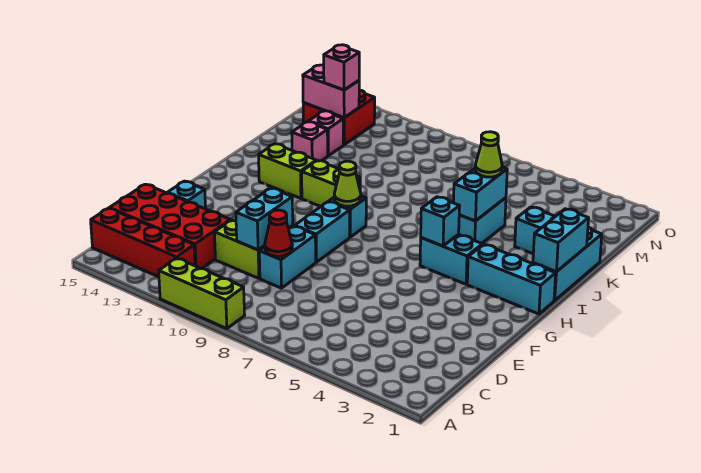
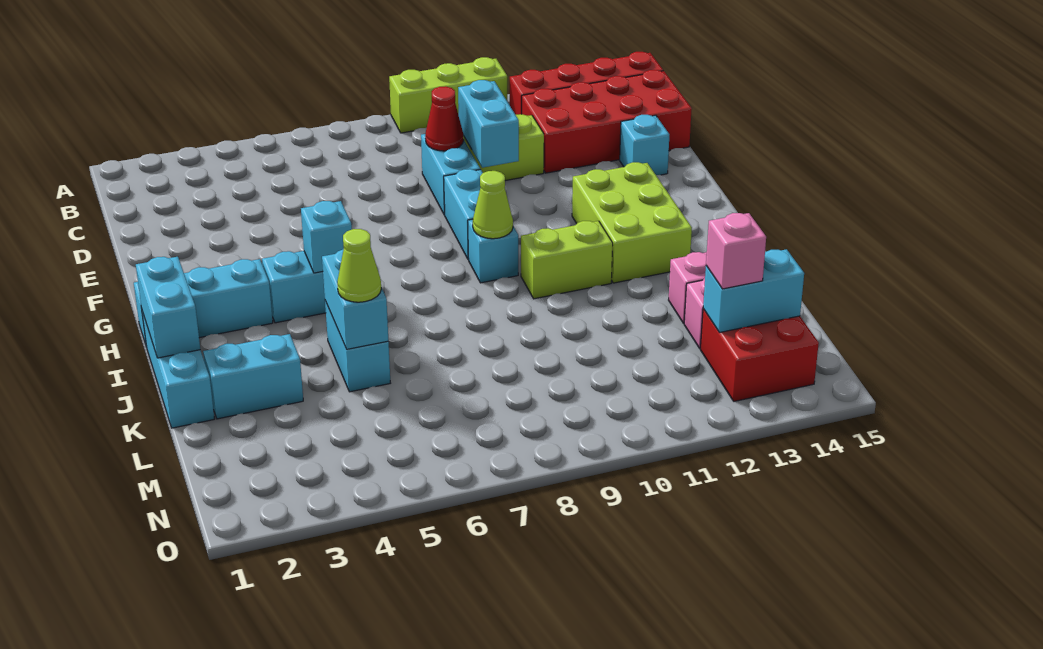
lime brick I12:I13 level 1 -> lime brick G12:I13 level 1
pink brick M13:M14 level 2 -> cyan brick M13:M14 level 2

